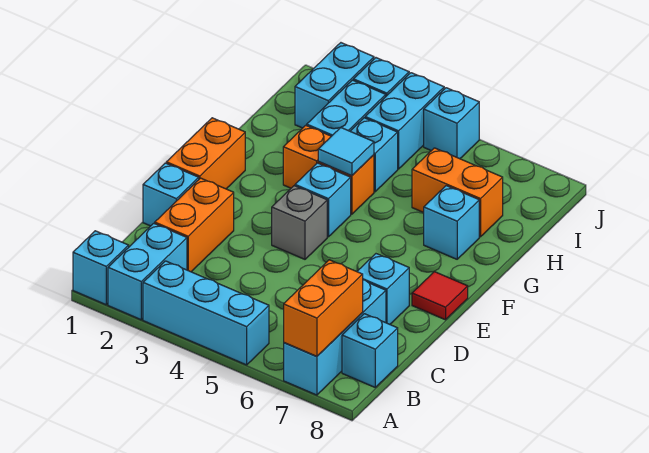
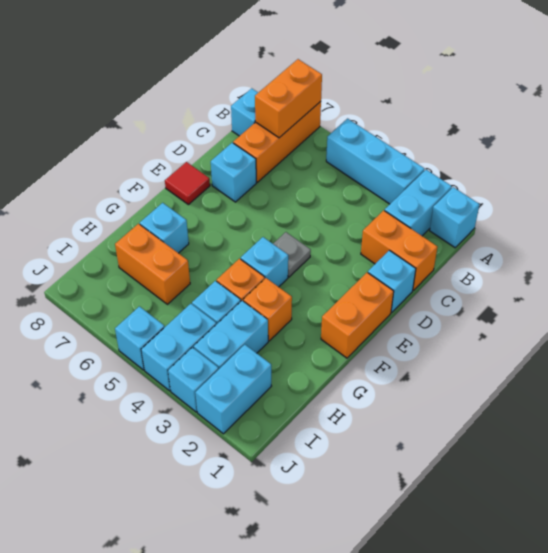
cyan brick A7:C7 level 1 -> orange brick A7:C7 level 1
orange brick C2:D2 level 1 -> orange brick C1:C2 level 1
grey brick E4 level 1 -> grey plate E4 level 1
cyan tile G4 level 2 -> none

